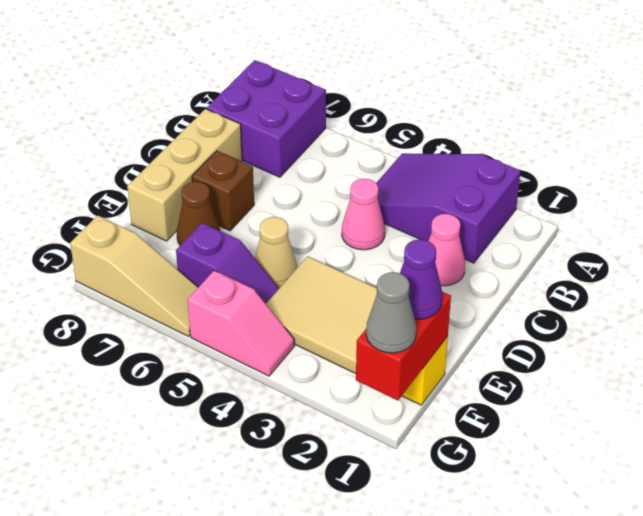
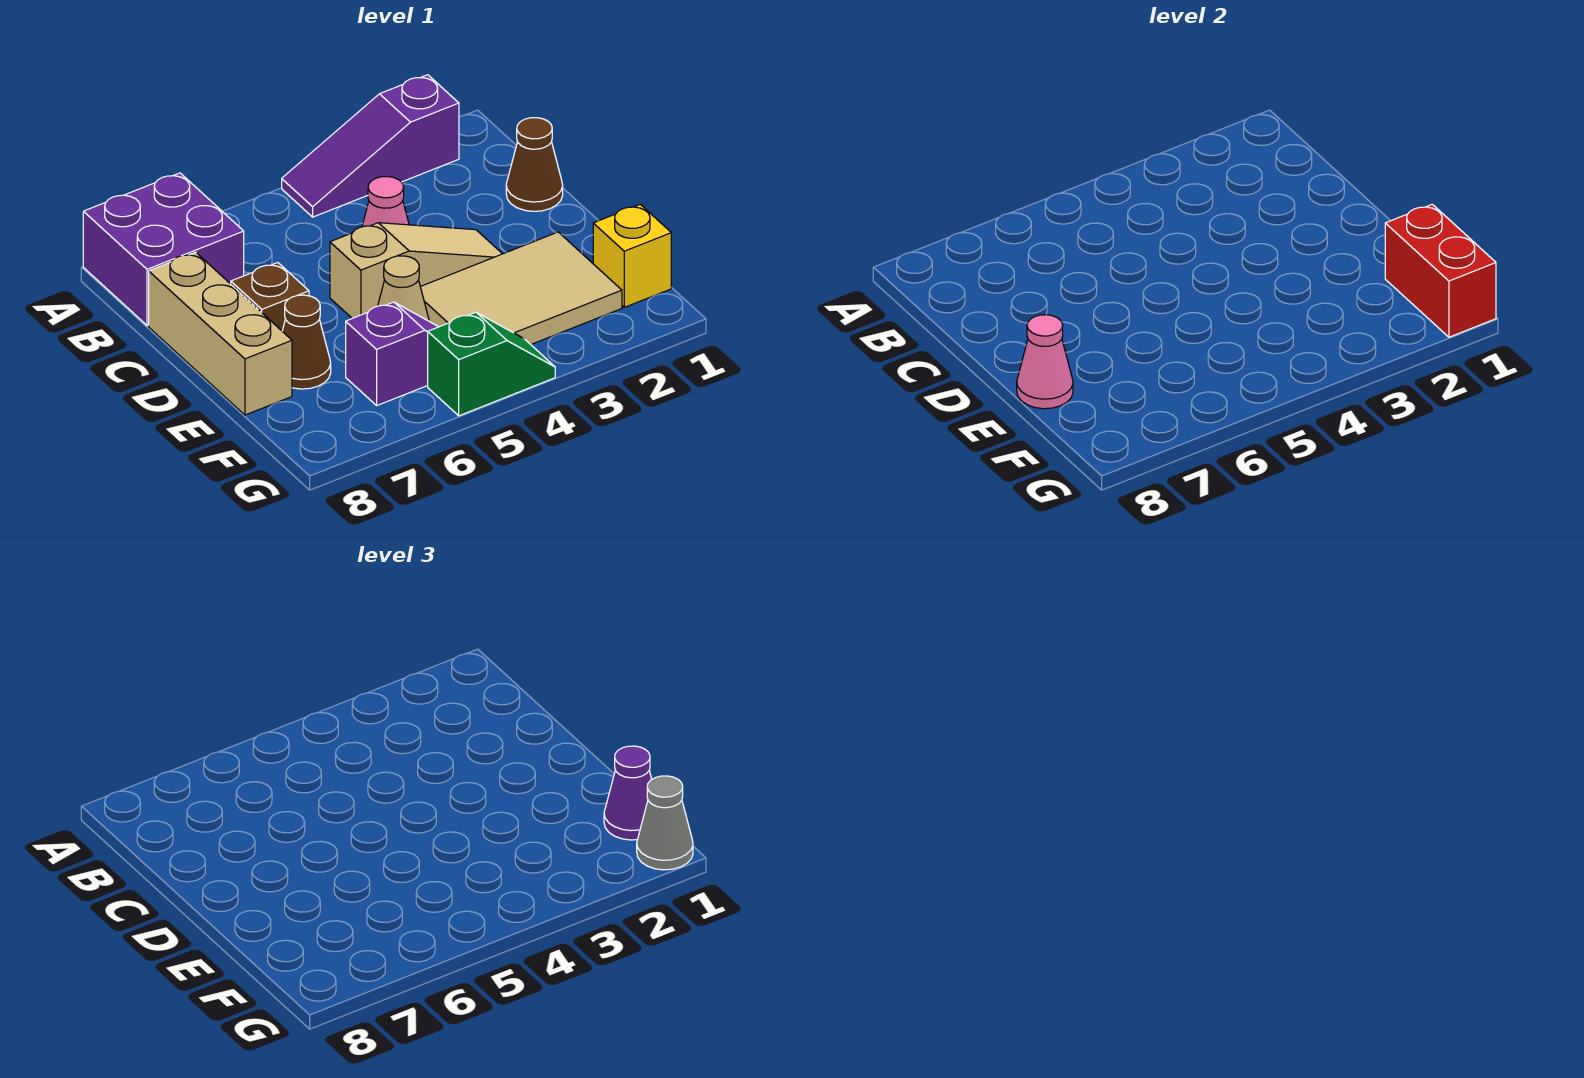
purple slope A2:B4 level 1 top 2 -> purple slope A2:A4 level 1 top 2
none -> brown cone C1 level 1
pink cone C2 level 1 -> pink cone E8 level 2
pink slope G4:G5 level 1 top 5 -> green slope G4:G5 level 1 top 5
tan slope G6:G8 level 1 top 8 -> tan slope D3:D5 level 1 top 5

